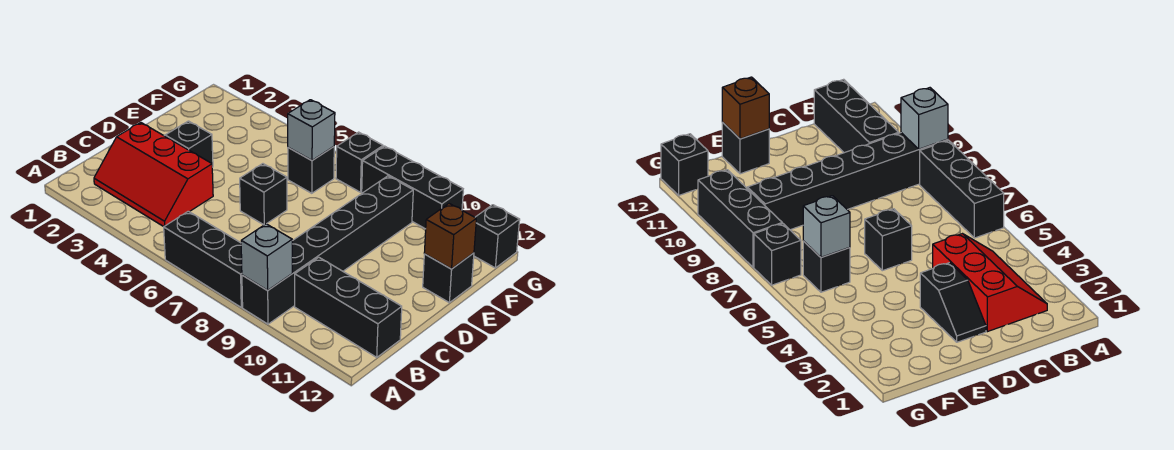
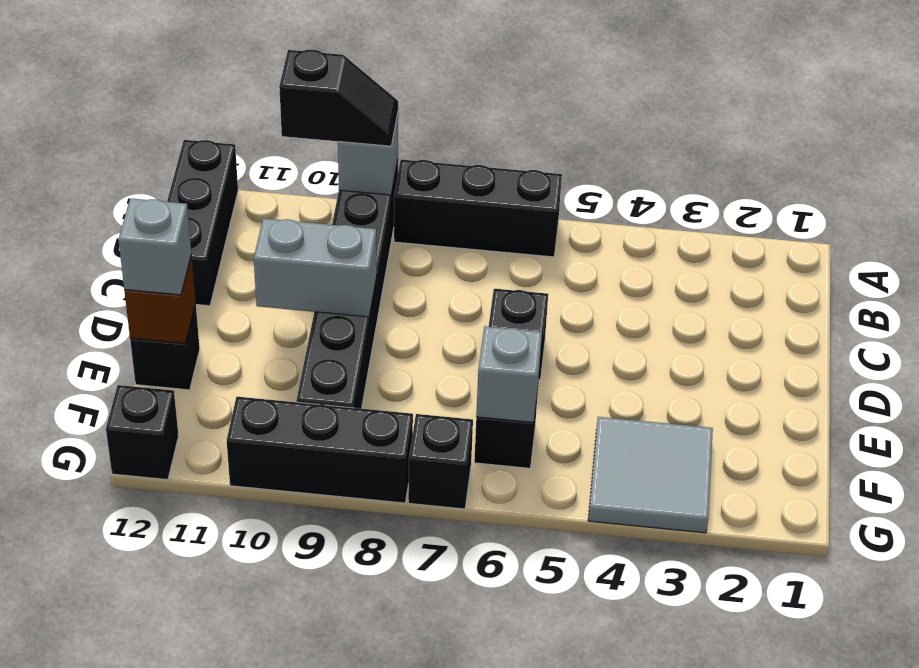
red slope B2:C4 level 1 top C -> none
black brick B10:B12 level 1 -> black brick A12:C12 level 1
black slope D2:D3 level 1 top 3 -> black slope A9:A10 level 3 top 10
none -> grey brick D9:D10 level 2
none -> grey brick E12 level 3
none -> grey tile F3:G4 level 1

